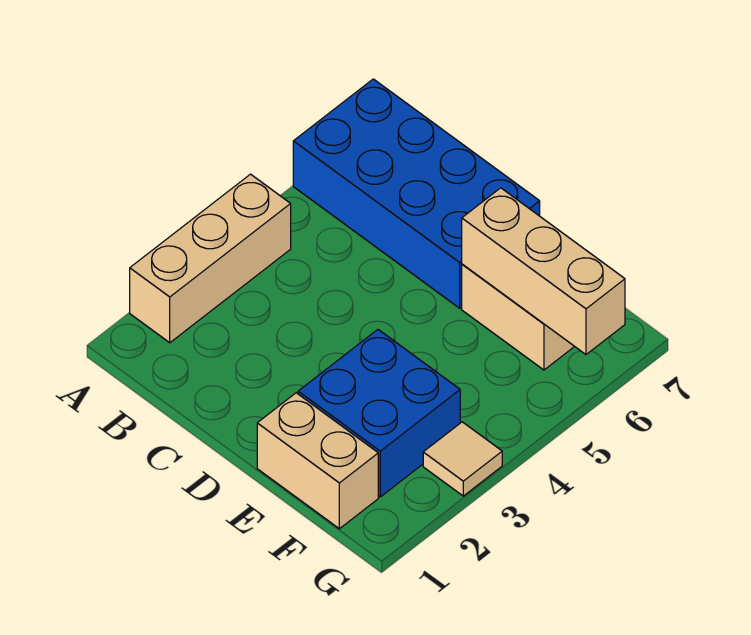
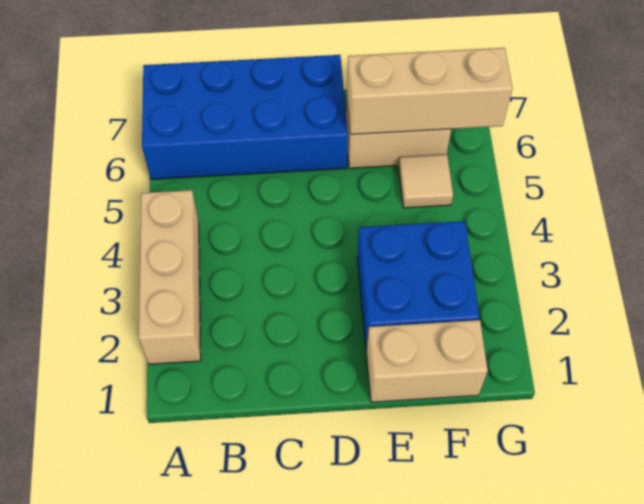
tan tile G3 level 1 -> tan tile F5 level 1

